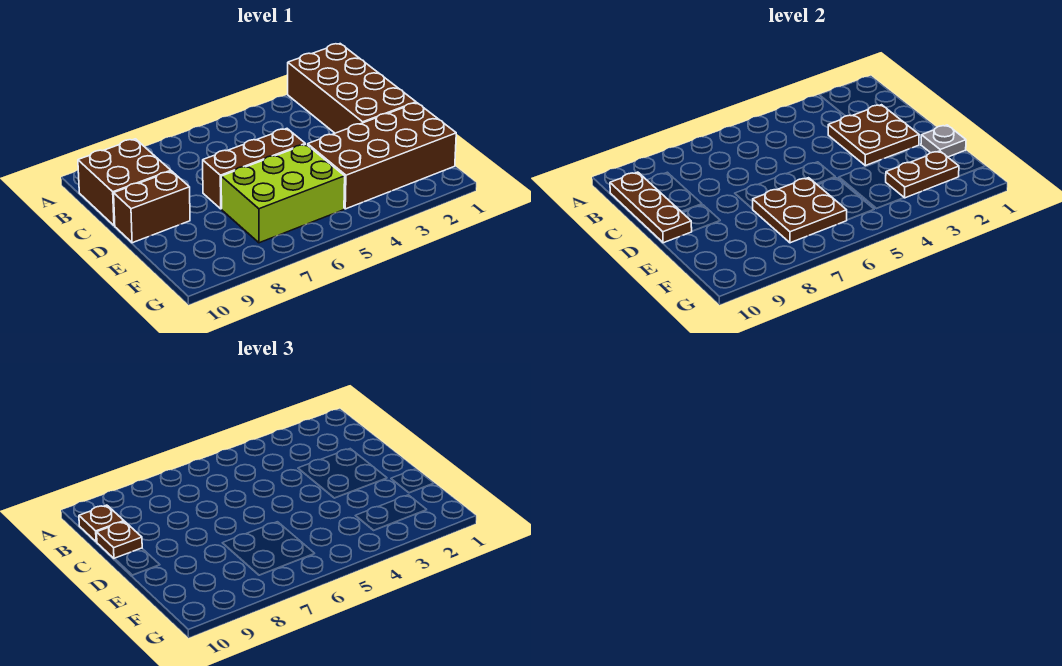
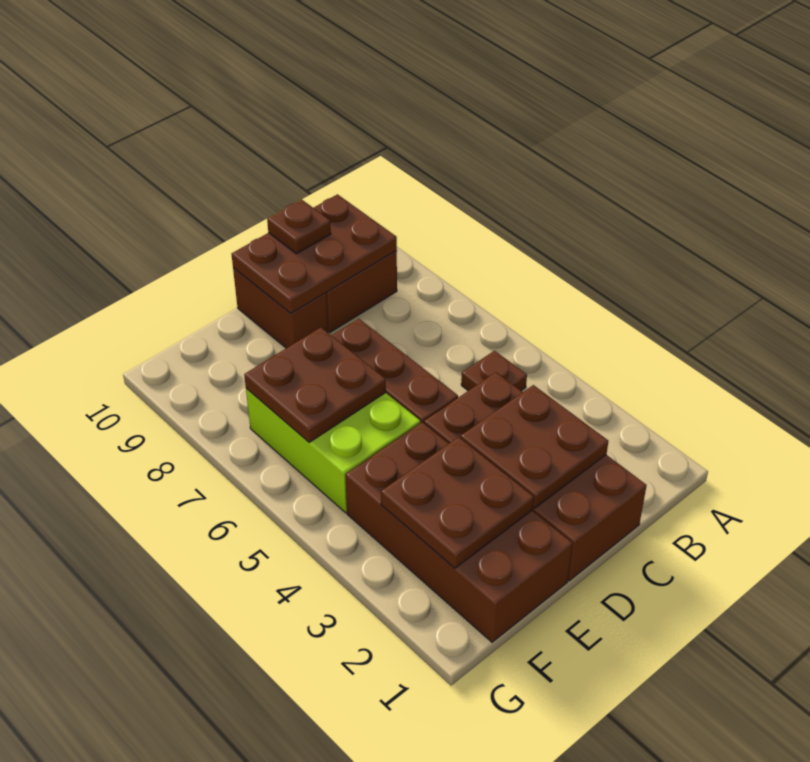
brown brick A1:D2 level 1 -> brown brick C1:D4 level 1
brown plate B10:D10 level 2 -> brown plate B9:D10 level 2
brown plate B10 level 3 -> brown plate B5 level 1
grey plate E1 level 2 -> none
brown plate F2:F3 level 2 -> brown plate E2:F3 level 2

